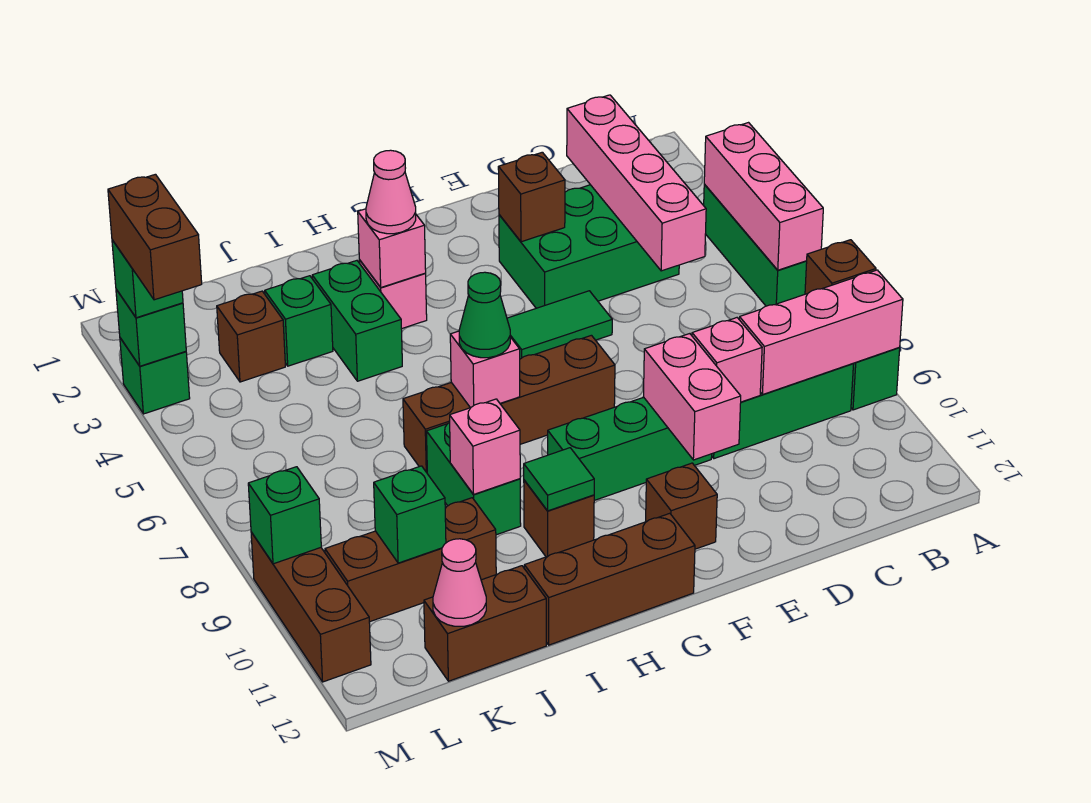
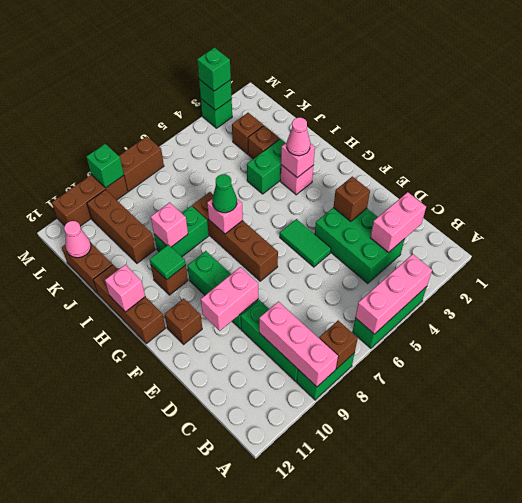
pink brick C2:C5 level 2 -> pink brick C2:C3 level 2
pink brick D9 level 2 -> pink brick H12 level 2
green brick J3 level 1 -> brown brick J3 level 1
green brick K10 level 2 -> none
brown brick M3:M4 level 4 -> brown brick M7:M8 level 1

